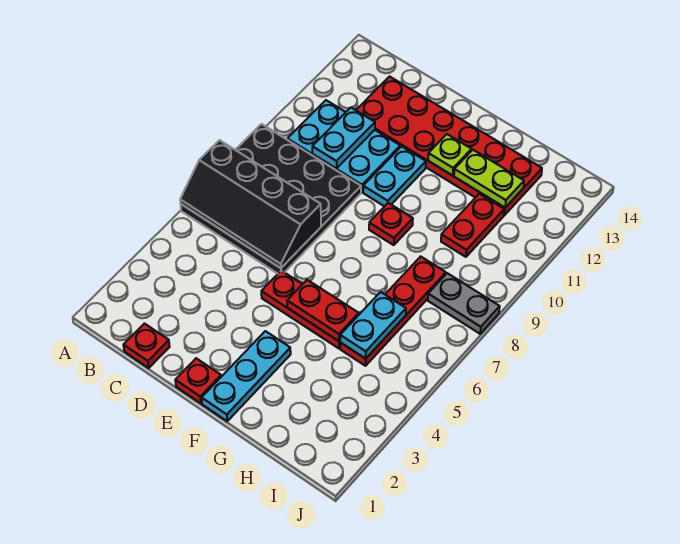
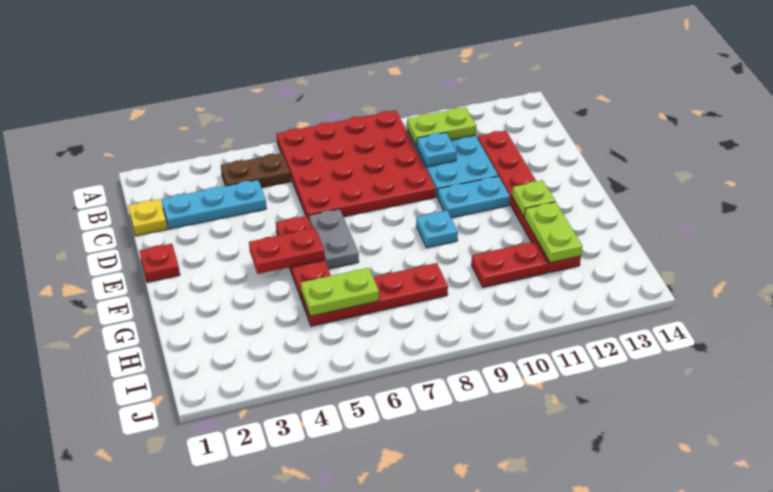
black plate A6:D9 level 1 -> red plate A6:D9 level 1
black slope A6:D7 level 2 top 7 -> none
none -> brown plate B4:B5 level 1
none -> lime plate B10:B11 level 2
red plate C1 level 1 -> yellow plate C1 level 1
cyan plate C10:C11 level 2 -> cyan plate C10 level 2
red plate C12:H13 level 1 -> red plate C12:H12 level 1
cyan plate F1:F3 level 1 -> cyan plate C2:C4 level 1
red plate F5:G5 level 2 -> red plate F4:F5 level 2
red plate F9 level 1 -> cyan plate F9 level 1
cyan plate H5:H6 level 2 -> lime plate H5:H6 level 2
grey plate I8:J8 level 1 -> grey plate E6:F6 level 1

